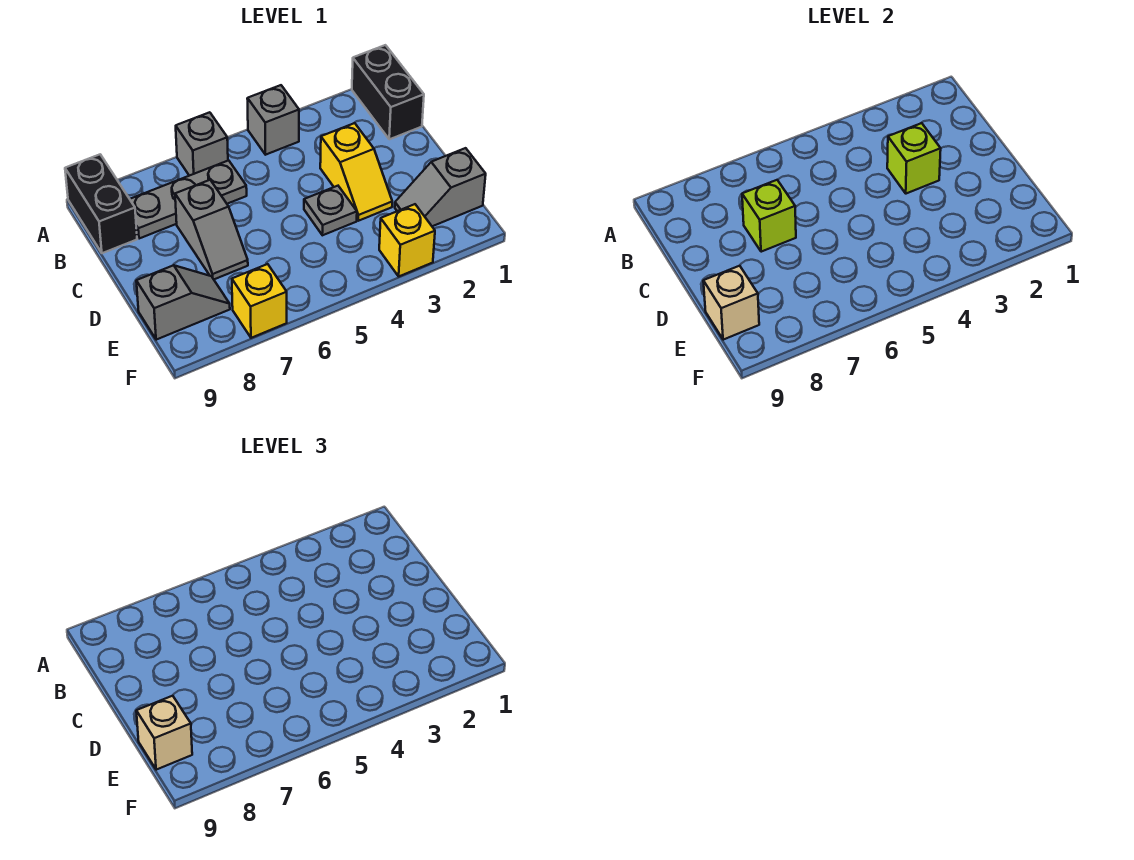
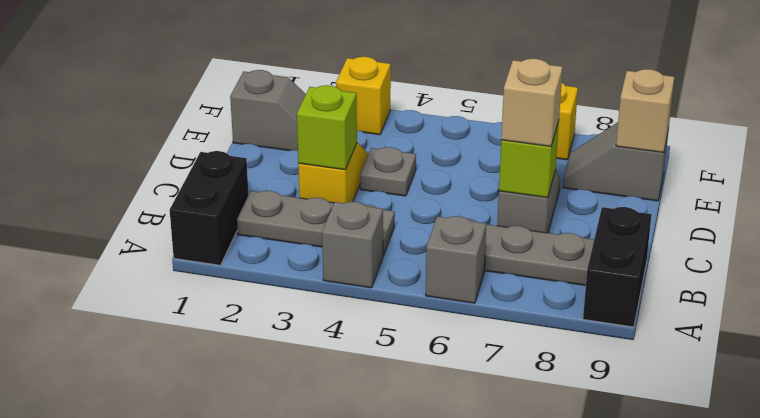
none -> grey plate B2:B4 level 1
tan brick E9 level 3 -> tan brick C7 level 3

